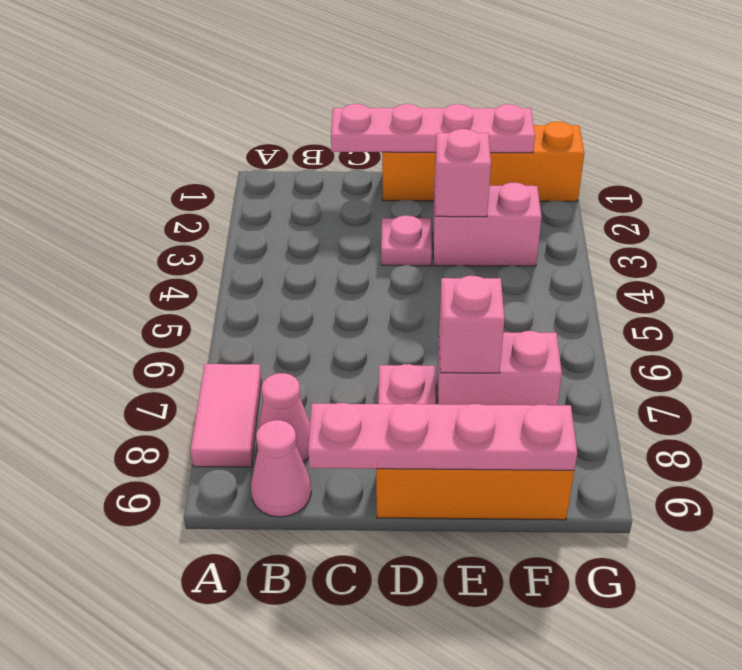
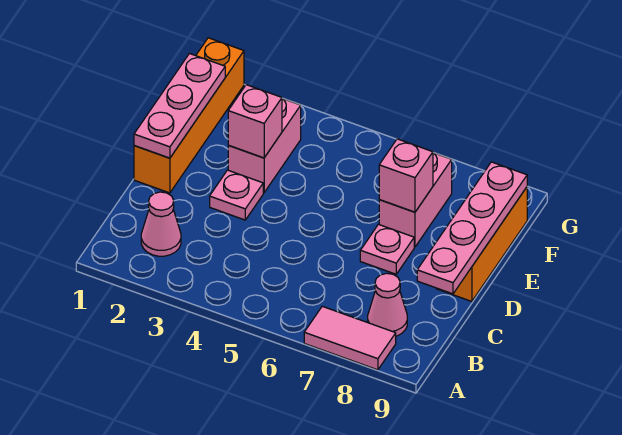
pink cone B9 level 1 -> pink cone B2 level 1
pink plate C1:F1 level 2 -> pink plate D1:F1 level 2

